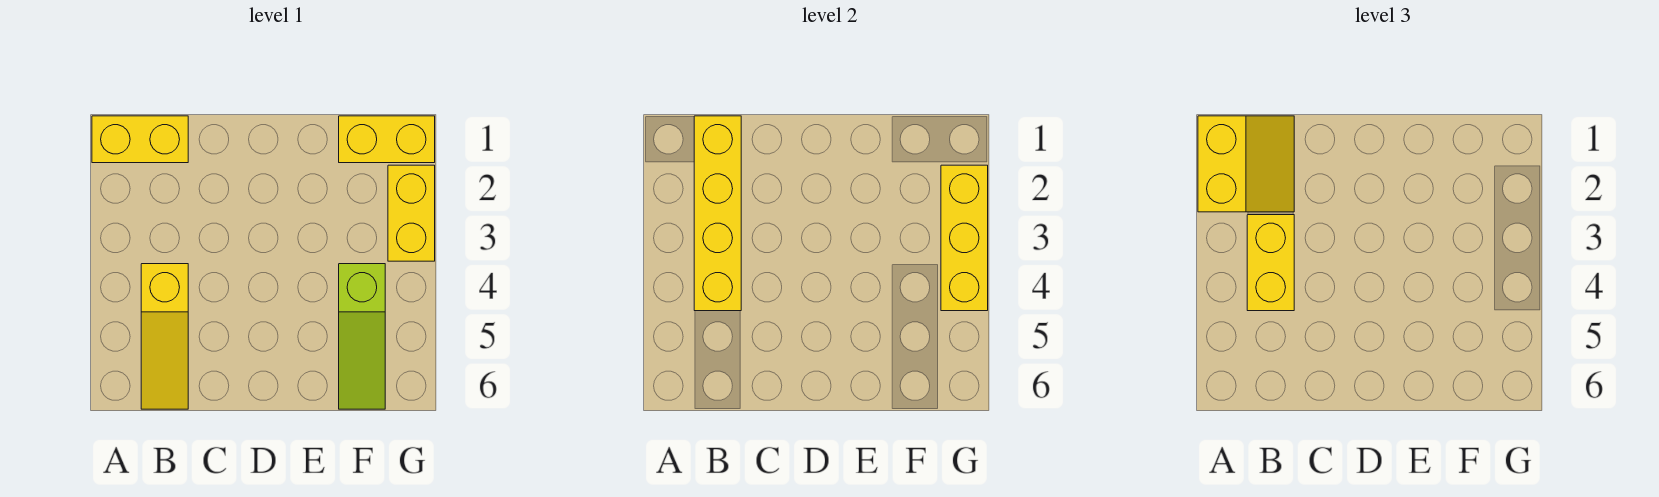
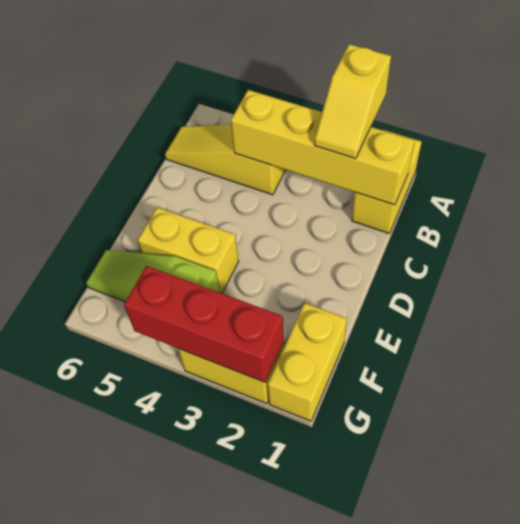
yellow slope A1:B2 level 3 top A -> yellow slope A2:B2 level 3 top A
yellow brick B3:B4 level 3 -> yellow brick E4:E5 level 1
yellow brick G2:G4 level 2 -> red brick G2:G4 level 2

